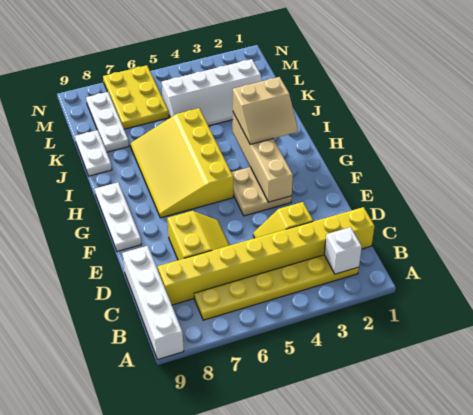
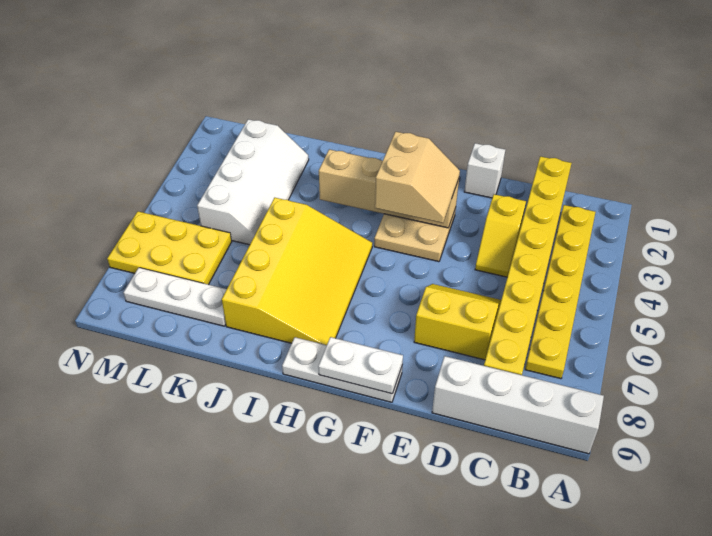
white brick B2 level 2 -> white brick E1 level 1
yellow slope G5:J7 level 1 top 5 -> yellow slope H5:J8 level 1 top J
tan slope H2:I3 level 3 top I -> tan slope F3:G4 level 3 top G
white plate J9:K9 level 1 -> white plate F9:G9 level 2

